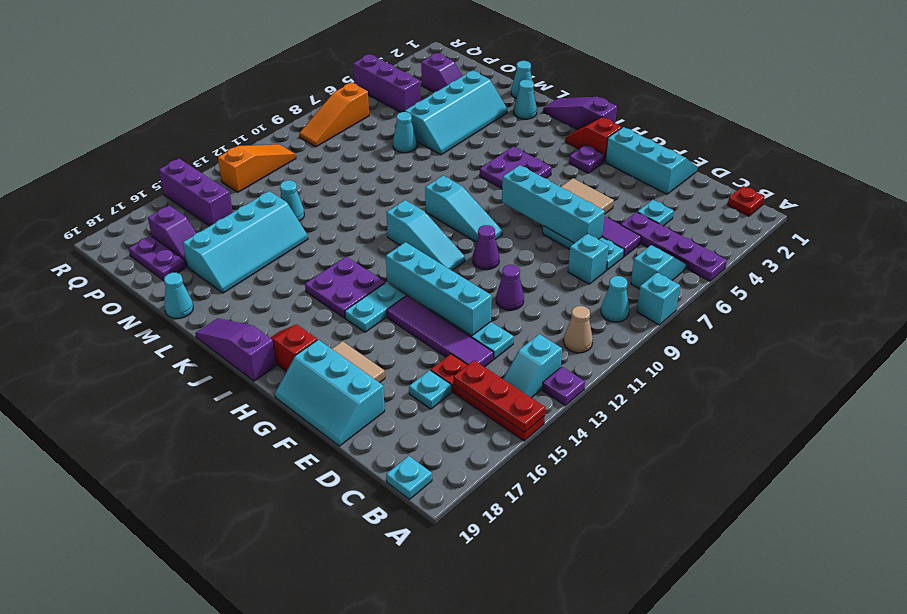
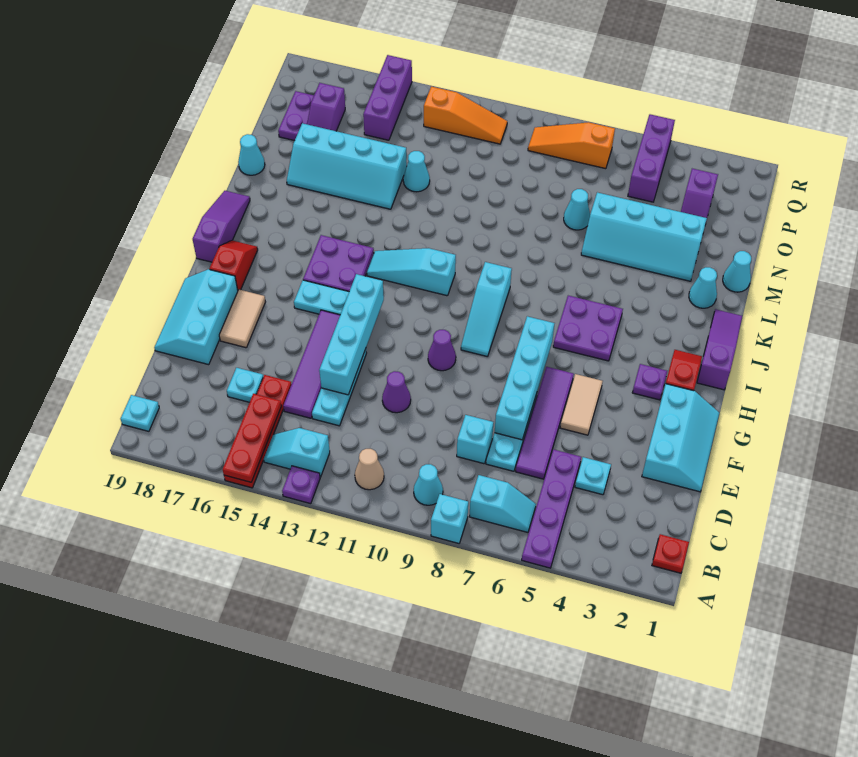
cyan slope H11:J11 level 1 top J -> cyan slope J11:J13 level 1 top 11

